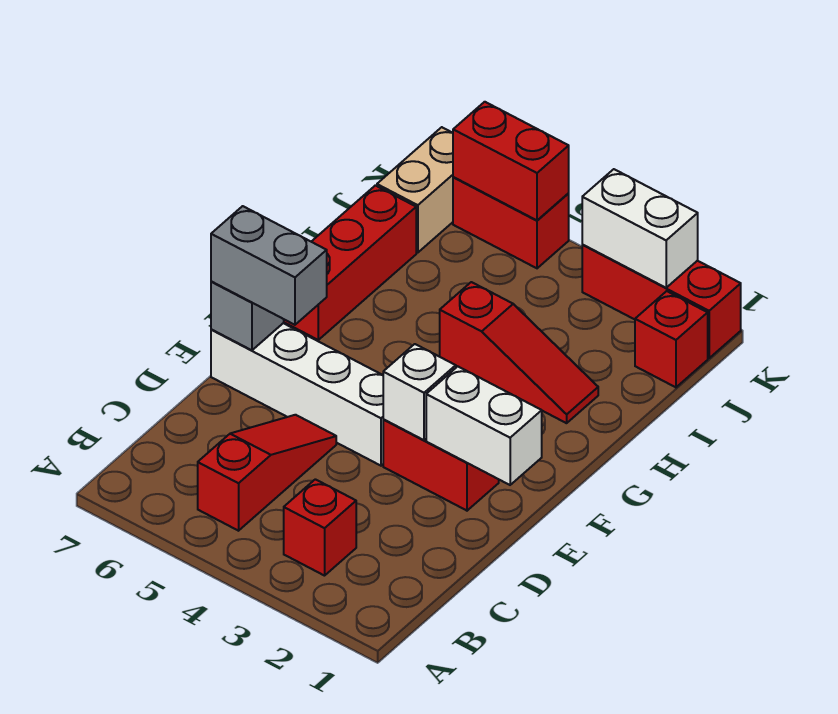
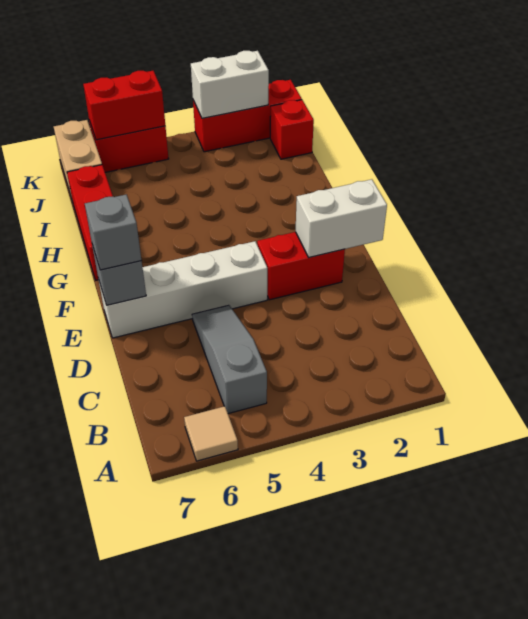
none -> tan tile A6 level 1
red brick B3 level 1 -> none
red slope B5:D5 level 1 top B -> grey slope B5:D5 level 1 top B
white brick E3 level 2 -> none
grey brick E6:E7 level 3 -> grey brick E7 level 3
red slope H2:H4 level 1 top 4 -> none

